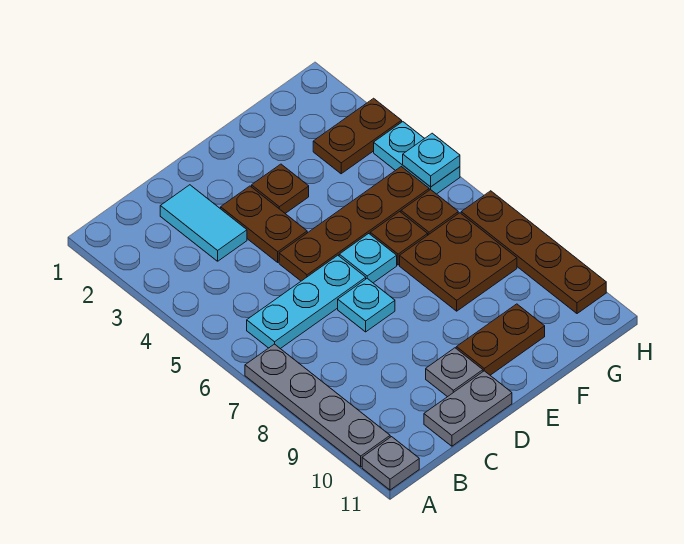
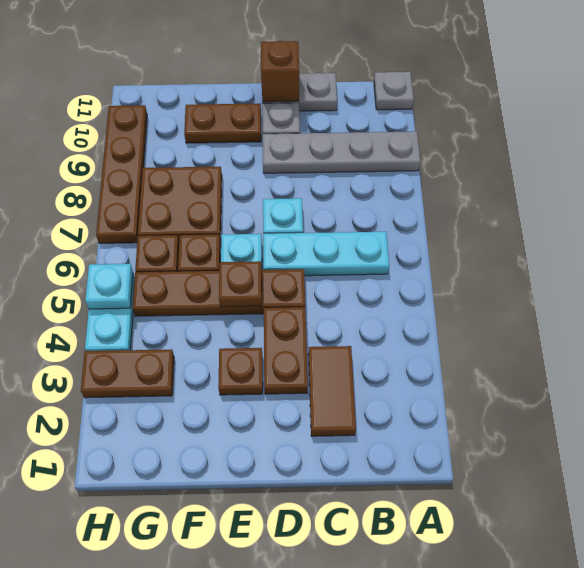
grey plate A7:A10 level 1 -> grey plate A9:D9 level 1
cyan tile C2:C3 level 1 -> brown tile C2:C3 level 1
none -> brown brick D11 level 2
none -> brown plate E5 level 2

